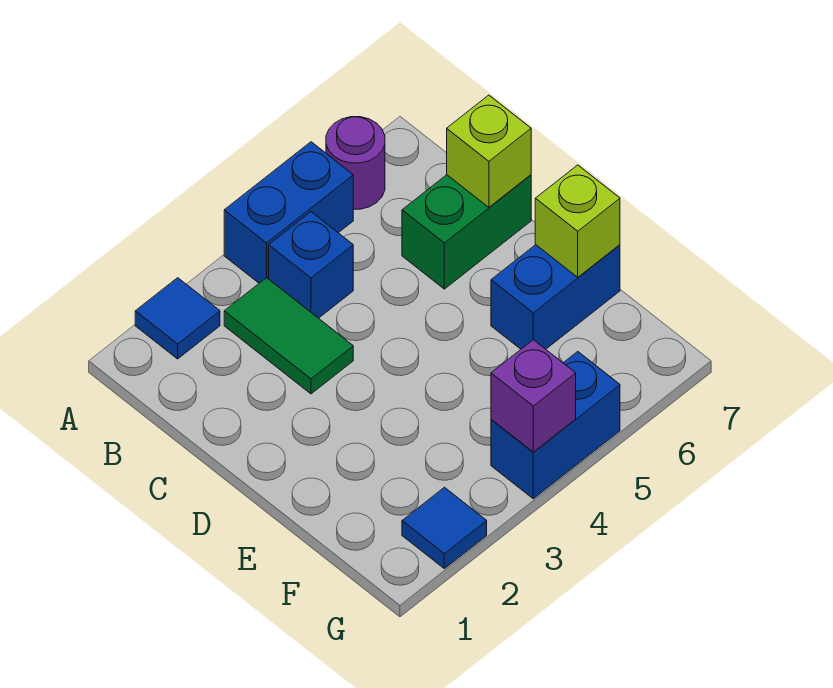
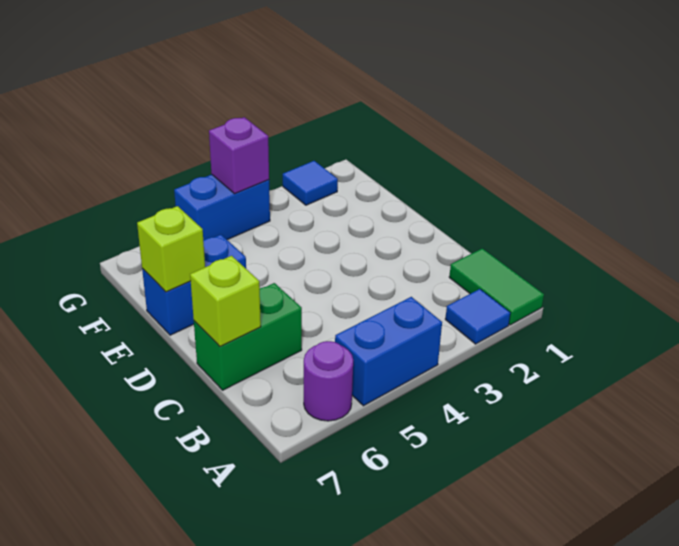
green tile B3:C3 level 1 -> green tile A1:B1 level 1
blue brick B4 level 1 -> none

